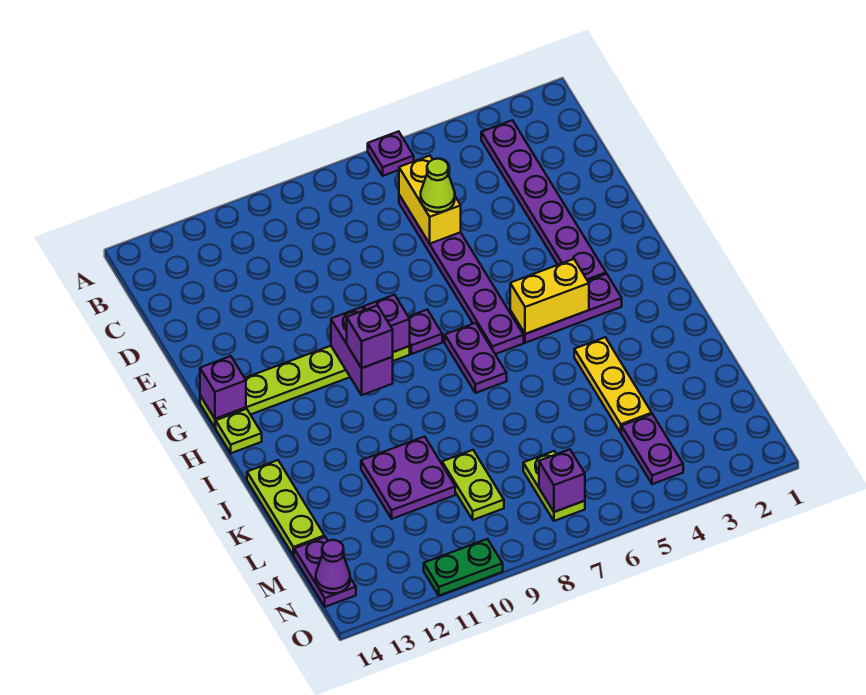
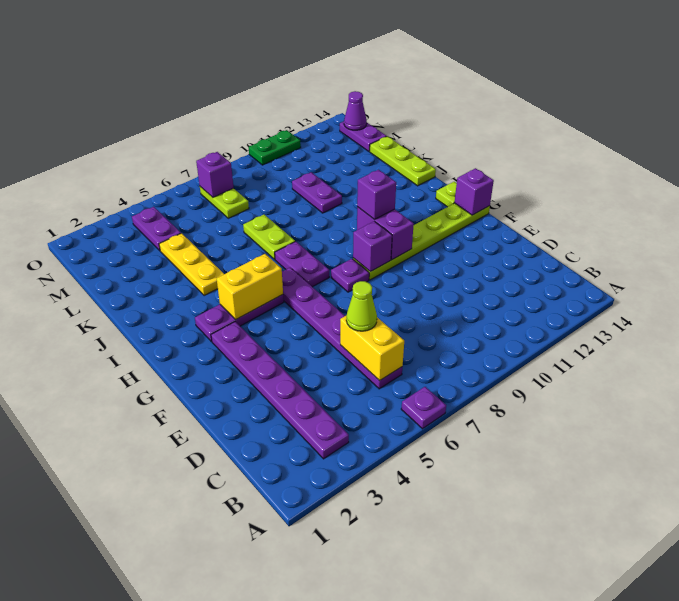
purple plate K10:L11 level 1 -> purple plate K10:L10 level 1
lime plate L9:M9 level 1 -> lime plate J7:K7 level 1

